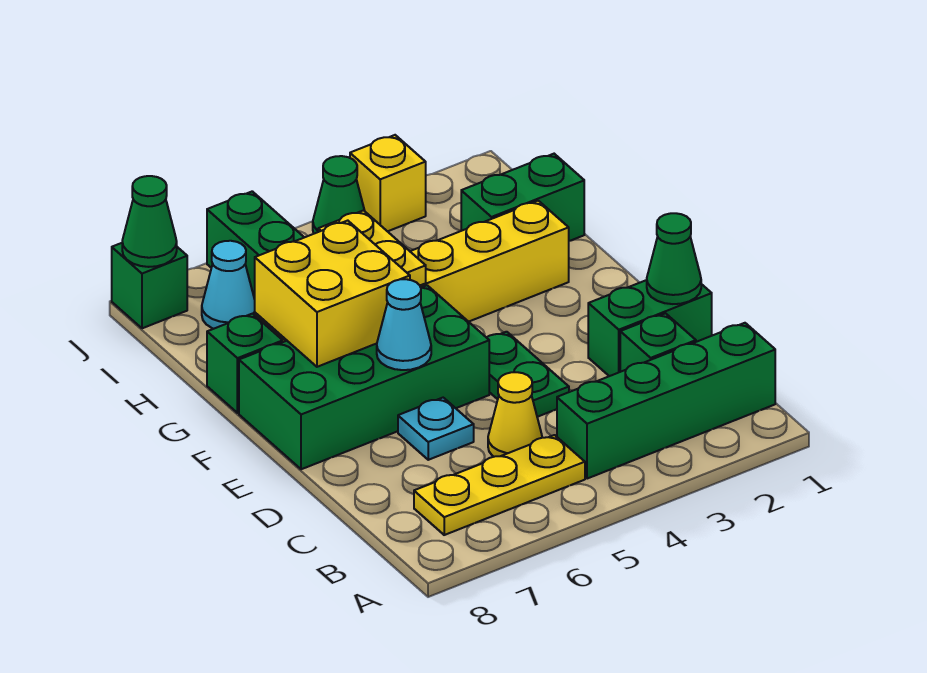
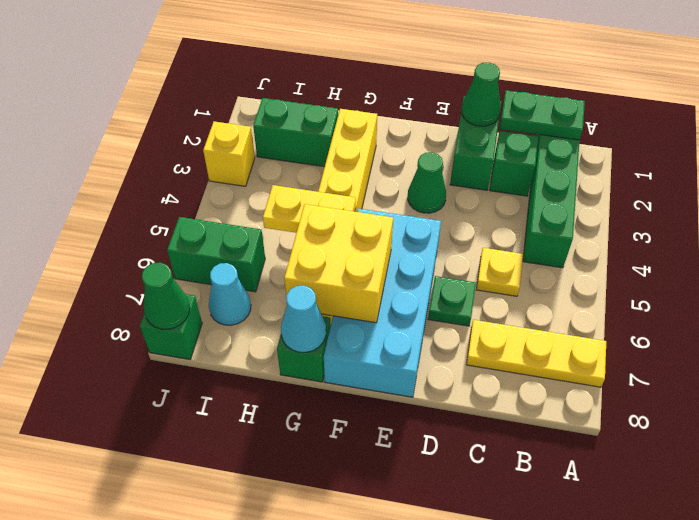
yellow plate B5:B7 level 1 -> yellow plate A7:C7 level 1
yellow cone C5 level 1 -> yellow plate C5 level 1
green plate D4:E4 level 1 -> green plate B1:C1 level 2
cyan plate D6 level 1 -> green plate D6 level 1
green brick E5:F8 level 1 -> cyan brick E5:F8 level 1
cyan cone E6 level 2 -> cyan cone G8 level 2
green brick H1:H2 level 1 -> green brick H2:I2 level 1
green cone J4 level 1 -> green cone E3 level 1

